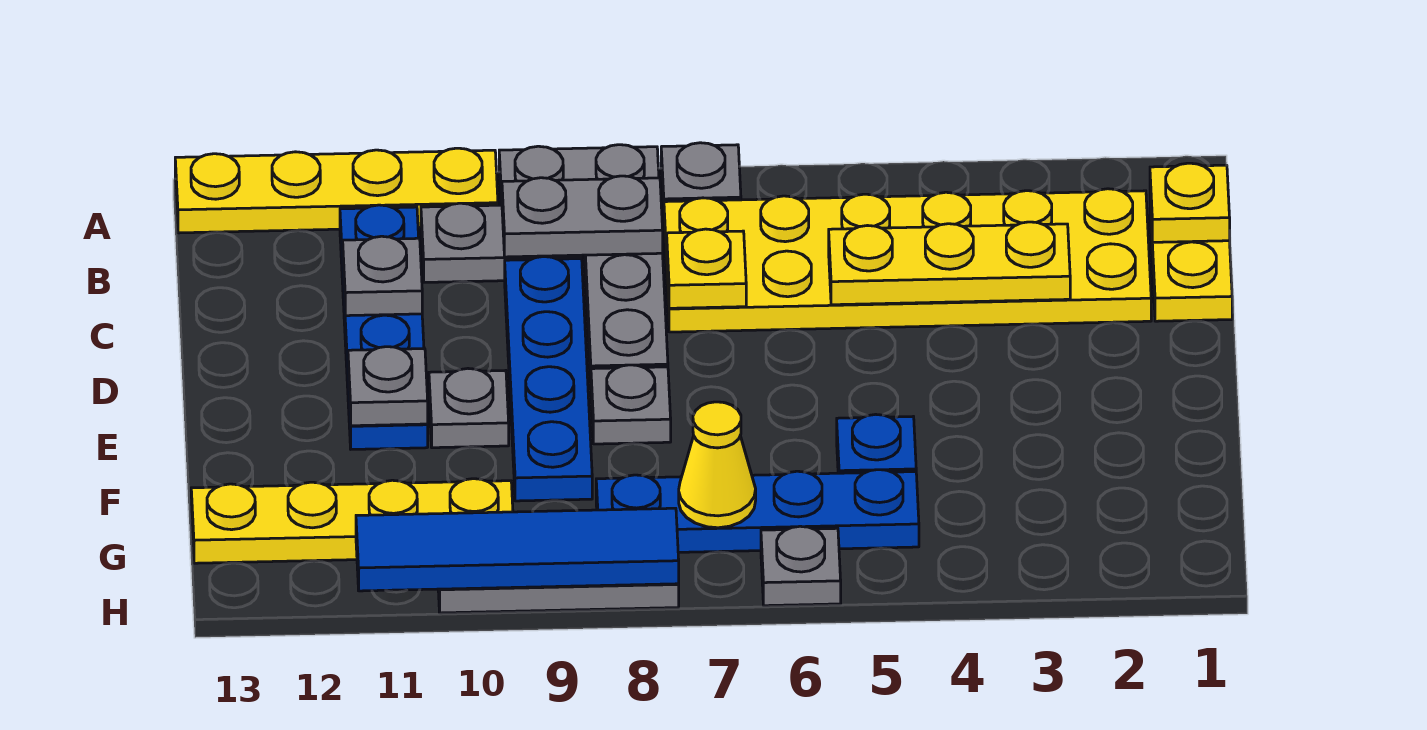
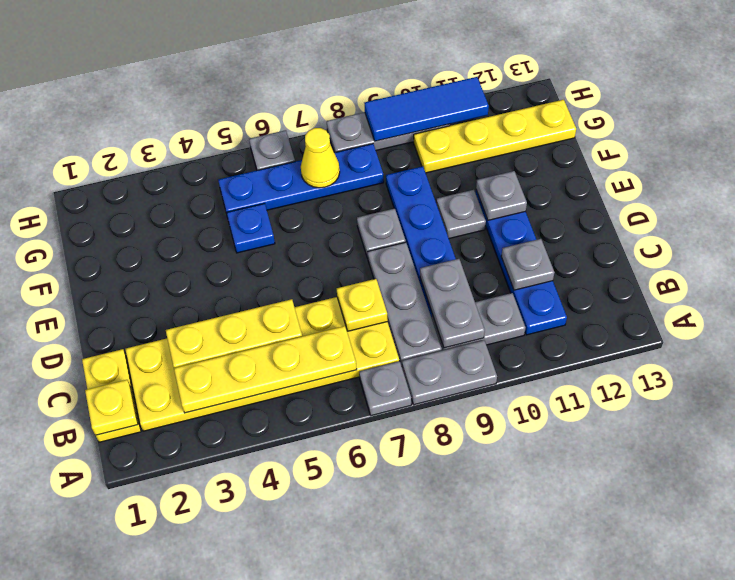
yellow plate A10:A13 level 1 -> yellow plate B3:B6 level 2
grey plate B8:B9 level 2 -> grey plate B9:C9 level 2
blue tile H8:H11 level 2 -> blue tile H9:H11 level 2

